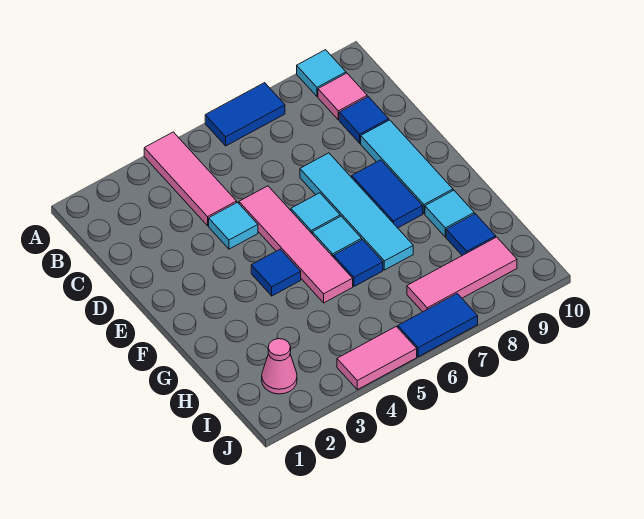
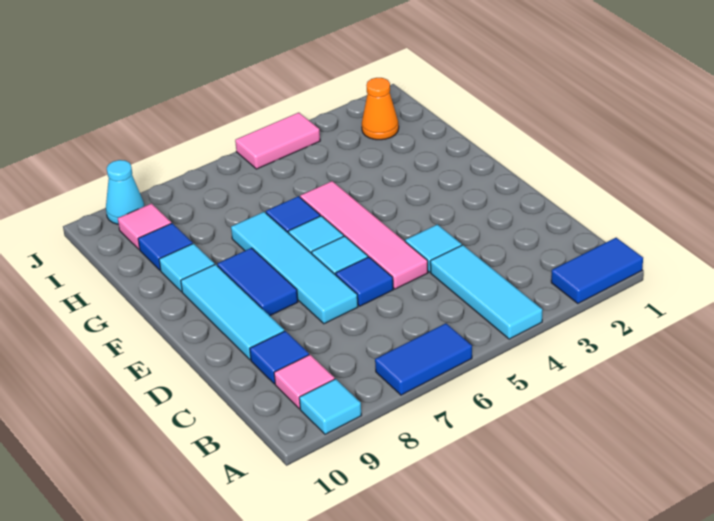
pink tile A4:C4 level 1 -> cyan tile A4:C4 level 1
blue tile F4 level 1 -> blue tile D6 level 1
pink cone I2 level 1 -> orange cone I2 level 1
pink tile I7:I9 level 1 -> pink tile I9 level 1
blue tile J6:J7 level 1 -> blue tile A1:A2 level 1
none -> cyan cone J9 level 1

